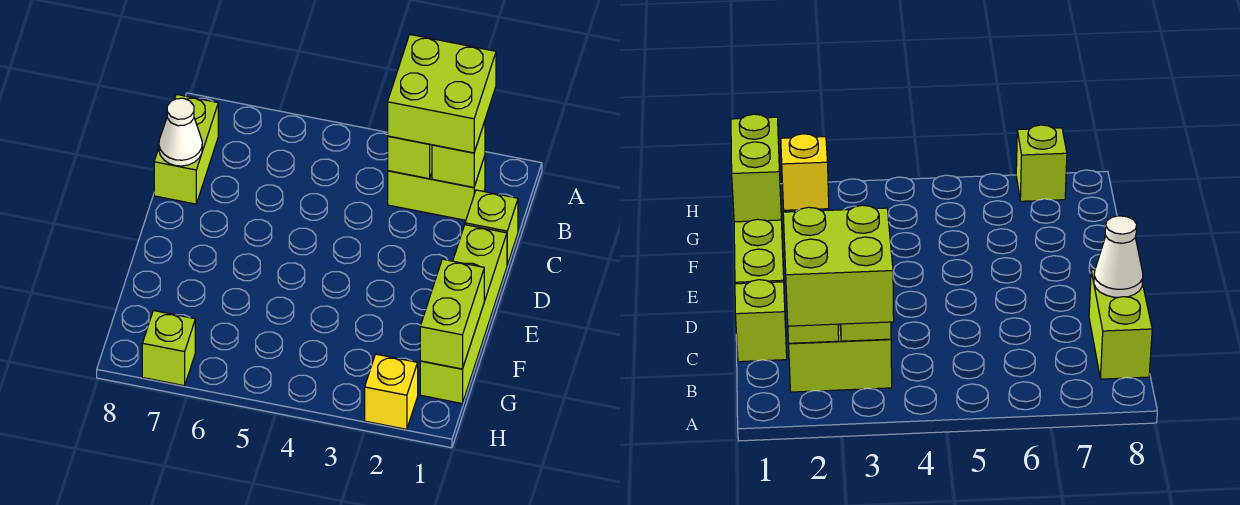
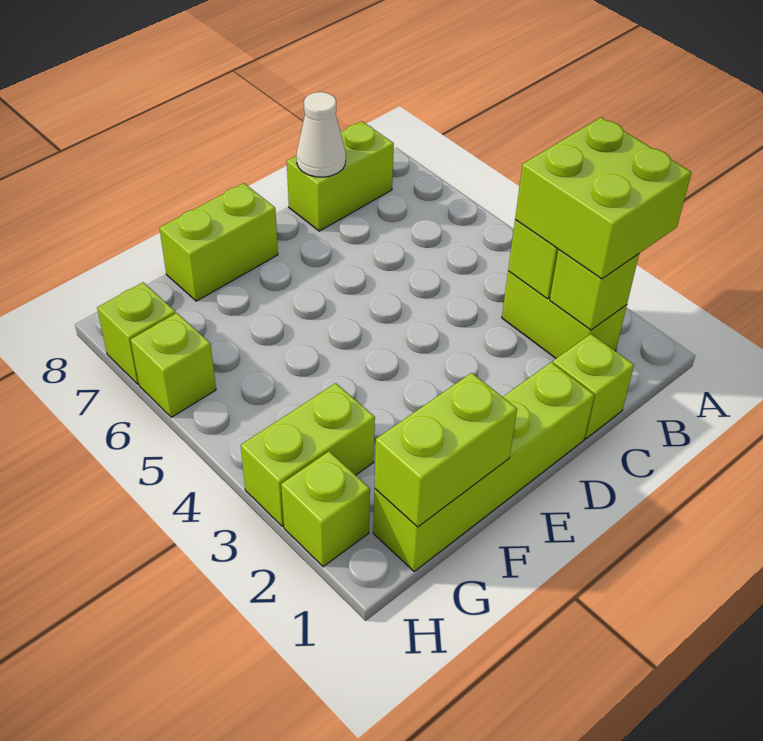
none -> lime brick E8:F8 level 1
none -> lime brick G3:H3 level 1
yellow brick H2 level 1 -> lime brick H2 level 1
none -> lime brick H6 level 1

